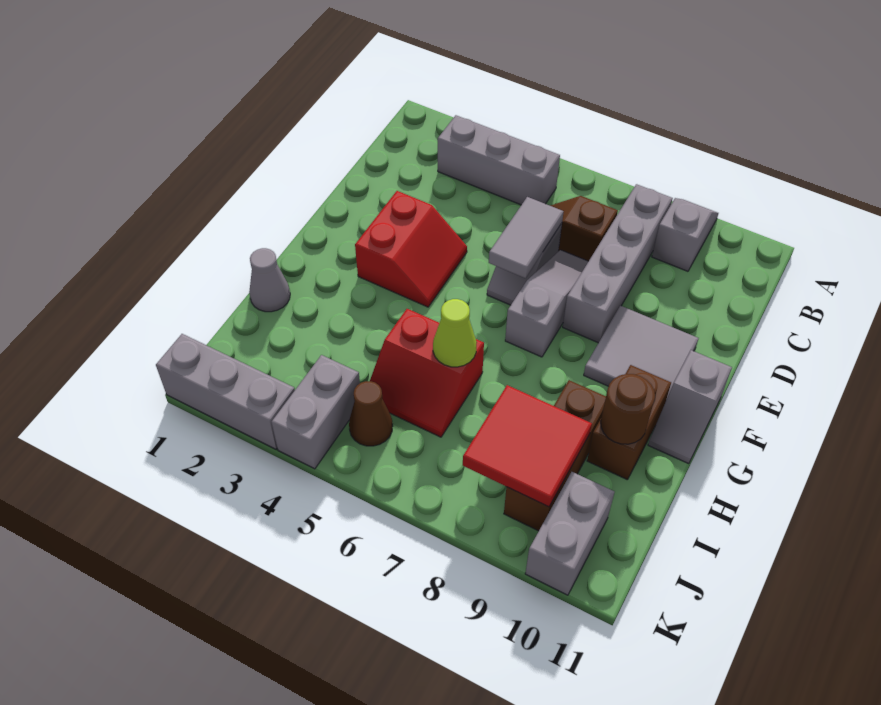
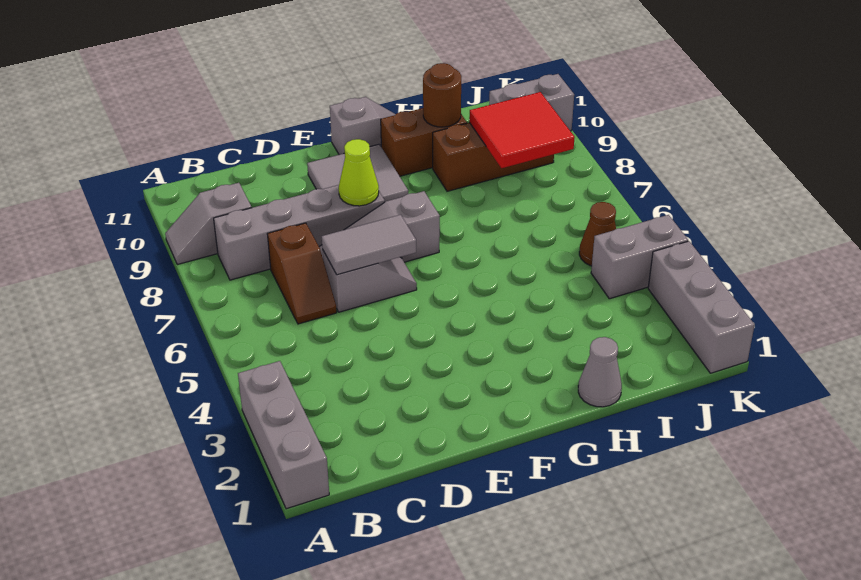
grey brick B3:B5 level 1 -> grey brick A1:A3 level 1
red slope E3:F4 level 1 top 3 -> none
red slope H5:I6 level 1 top H -> none
lime cone H6 level 2 -> lime cone E8 level 2

